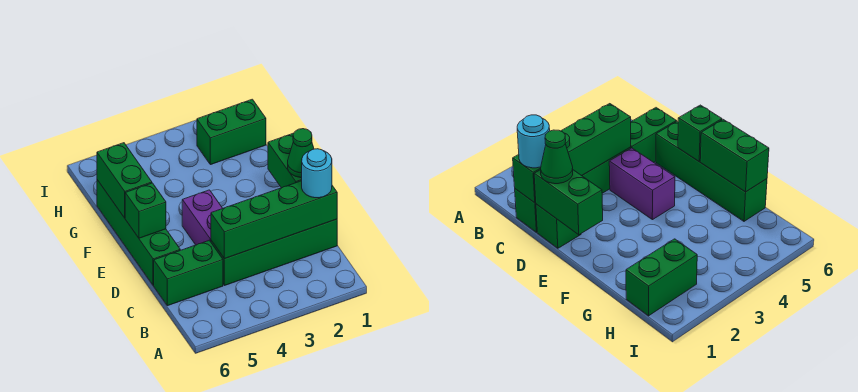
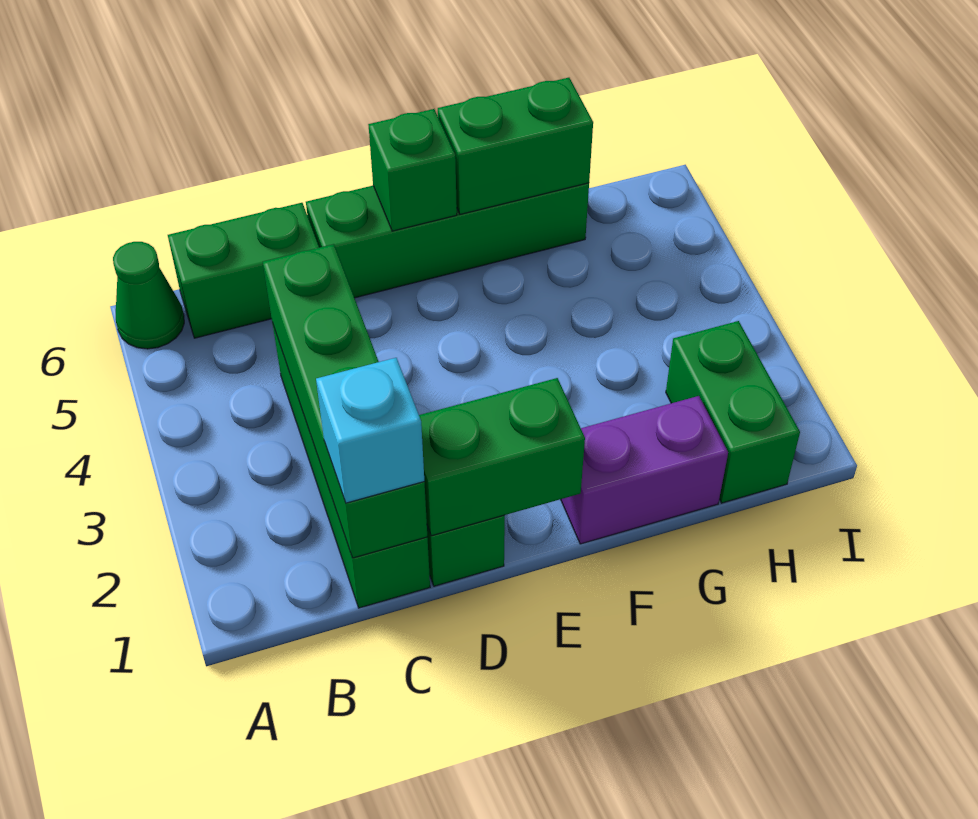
cyan round brick C1 level 3 -> cyan brick C1 level 3
green brick C5:C6 level 1 -> green brick B6:C6 level 1
green cone D1 level 3 -> green cone A6 level 1
purple brick D4:E4 level 1 -> purple brick F1:G1 level 1

